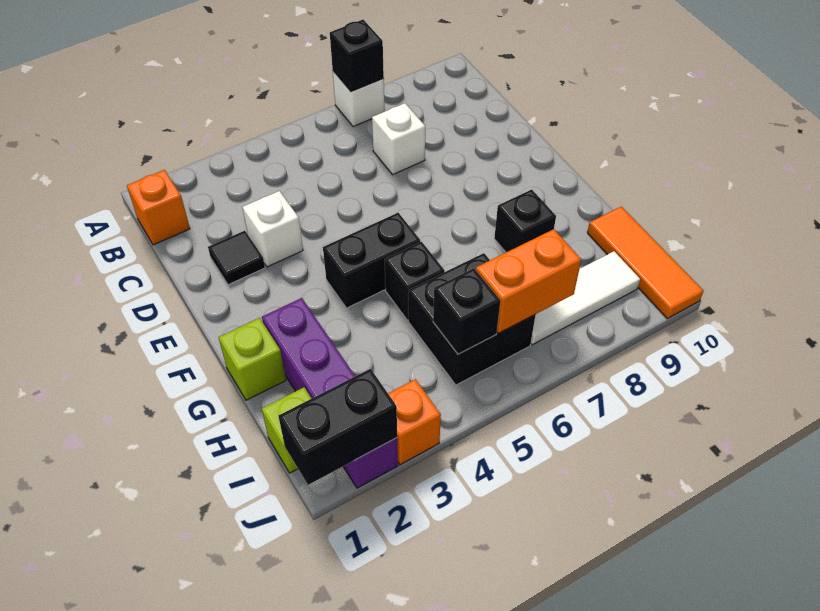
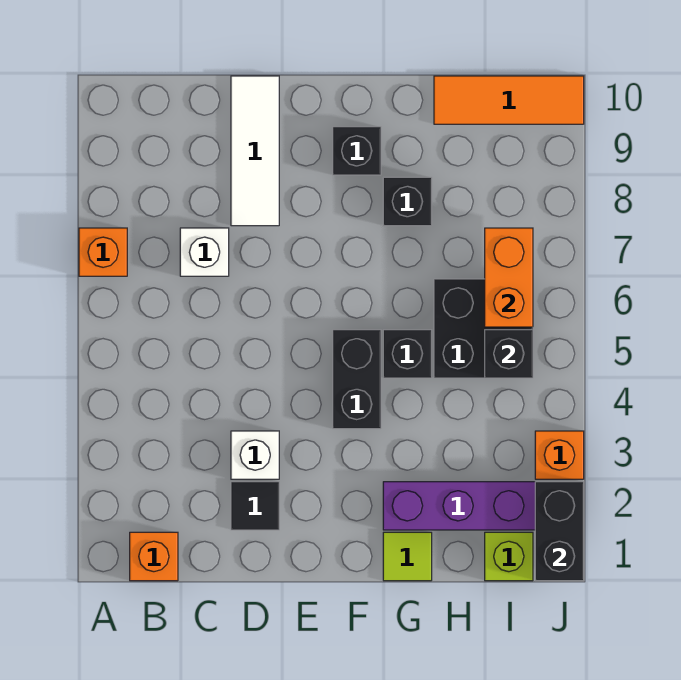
white brick A7 level 1 -> orange brick A7 level 1
black brick A7 level 2 -> black brick F9 level 1
lime brick G1 level 1 -> lime tile G1 level 1
white tile I7:I9 level 1 -> white tile D8:D10 level 1

